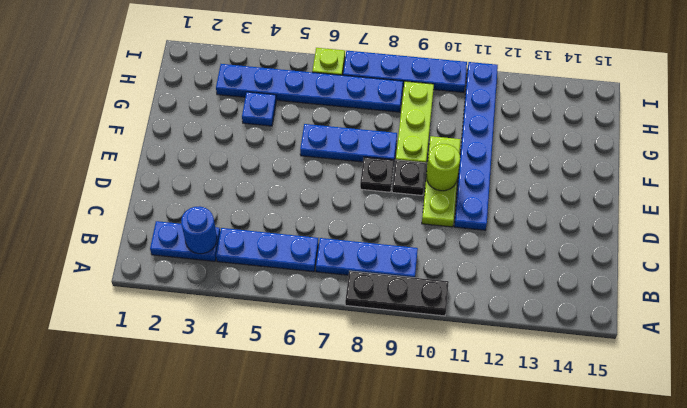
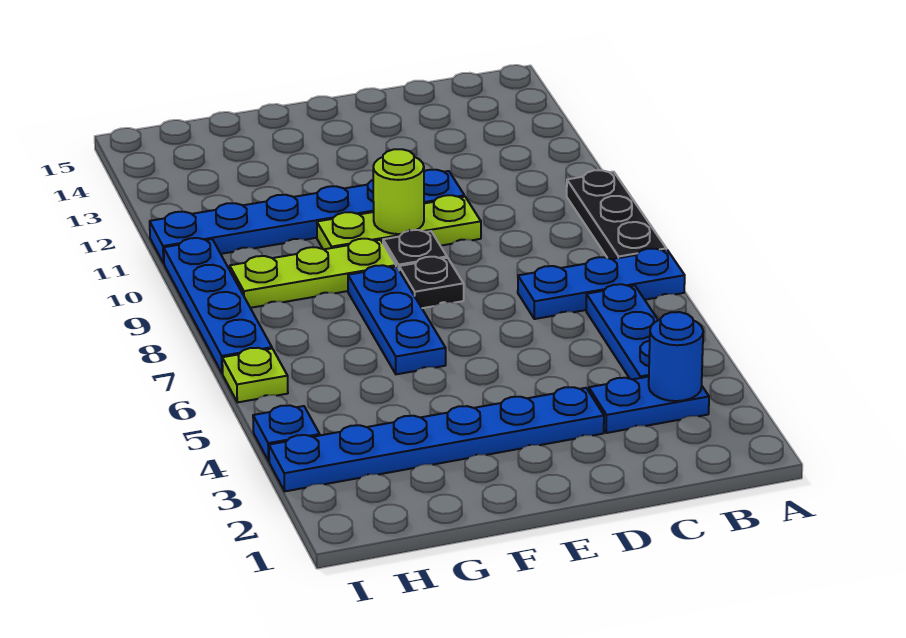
blue plate B2:B3 level 1 -> blue plate B3:C3 level 1
blue plate B7:B9 level 1 -> blue plate A7:C7 level 1
blue plate G4 level 1 -> blue plate I4 level 1
blue plate H3:H8 level 1 -> blue plate D3:I3 level 1

